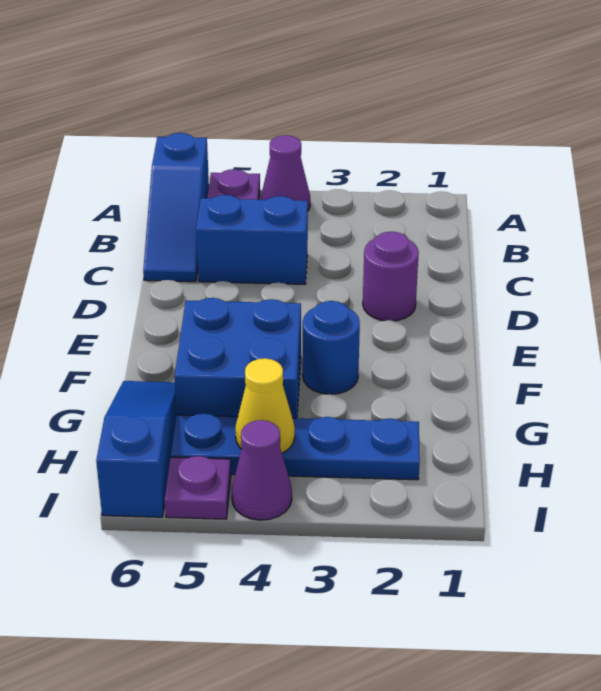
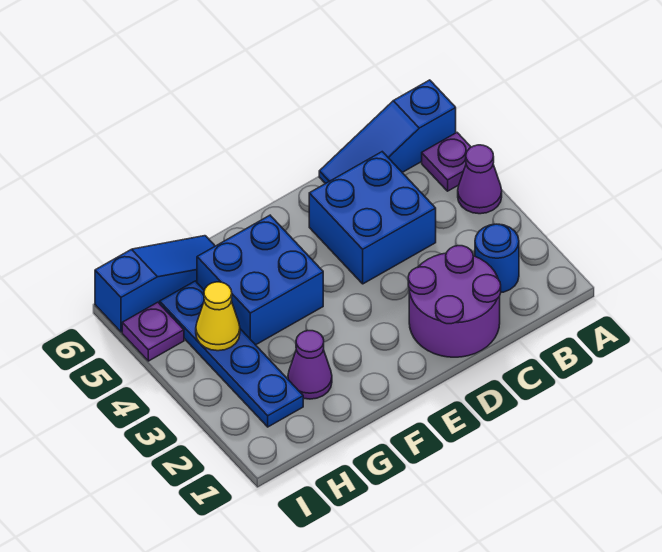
blue brick C4:C5 level 1 -> blue brick C4:D5 level 1
purple round brick D2 level 1 -> purple round brick C1:D2 level 1
blue round brick F3 level 1 -> blue round brick B2 level 1
purple cone I4 level 1 -> purple cone G2 level 1

